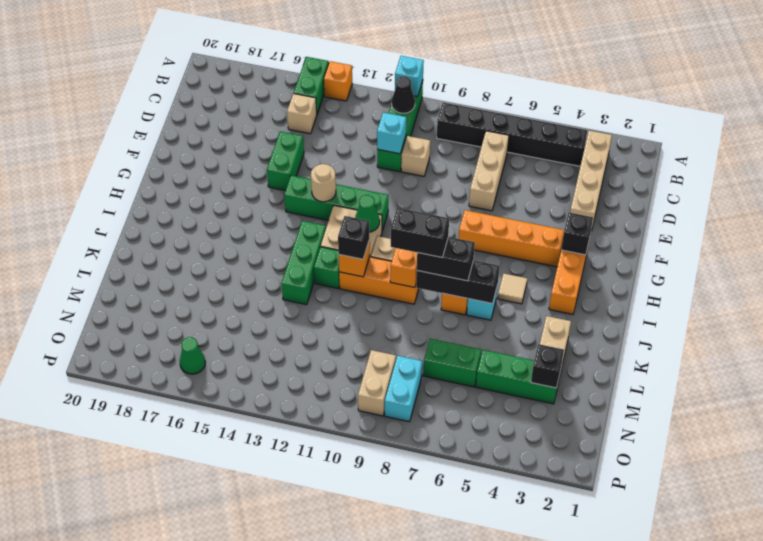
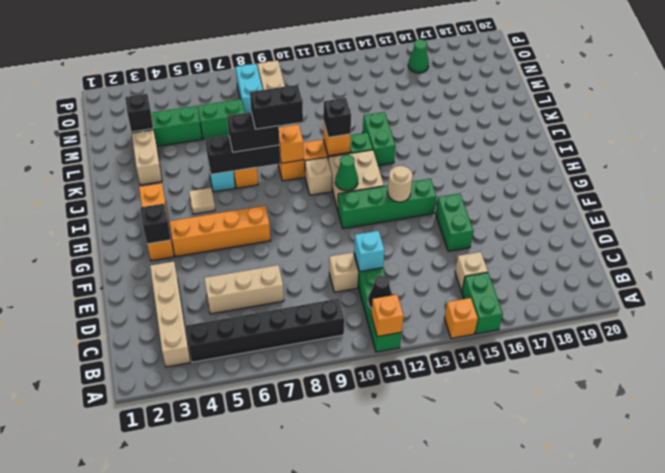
cyan brick A11 level 2 -> orange brick A11 level 2
tan brick C7:E7 level 1 -> tan brick D5:D7 level 1
green brick I13:K13 level 1 -> green brick J13:K13 level 1

